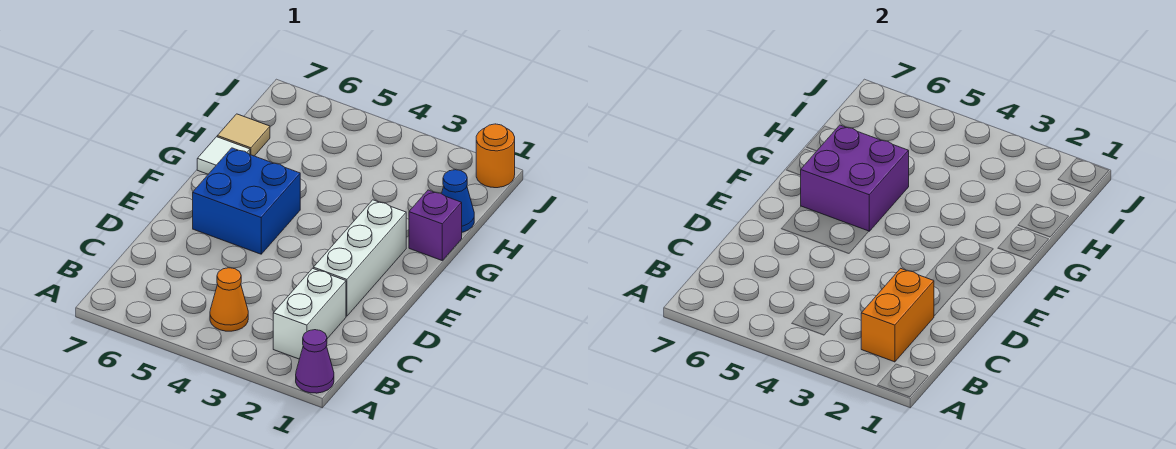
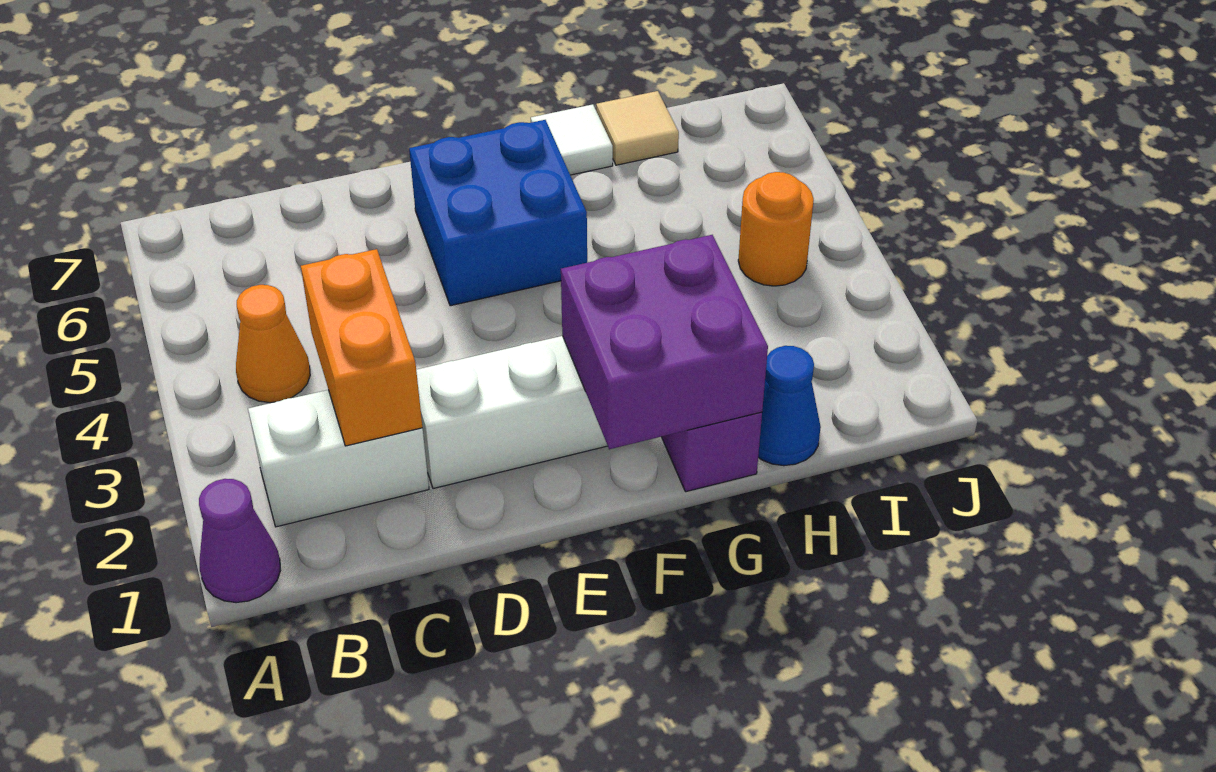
orange brick B2:C2 level 2 -> orange brick C2:C3 level 2
purple brick F5:G6 level 2 -> purple brick F1:G2 level 2
orange round brick J1 level 1 -> orange round brick I4 level 1

